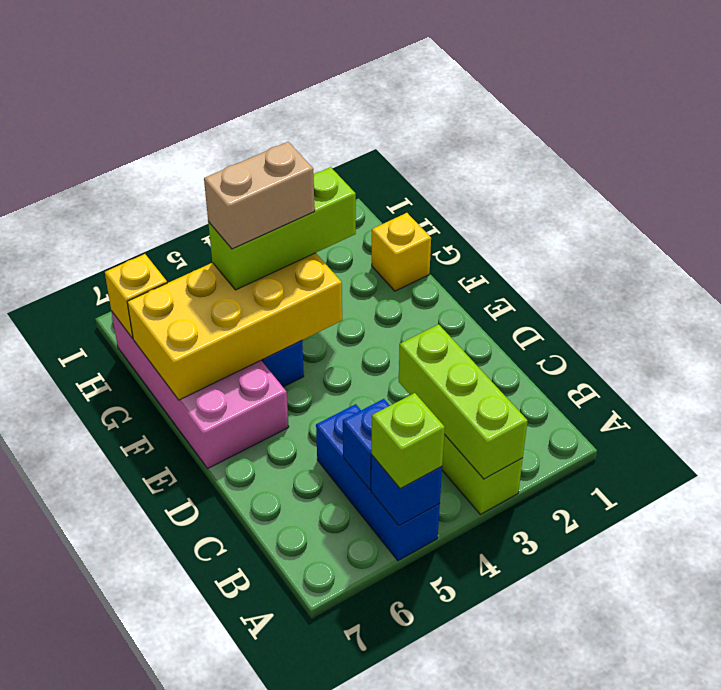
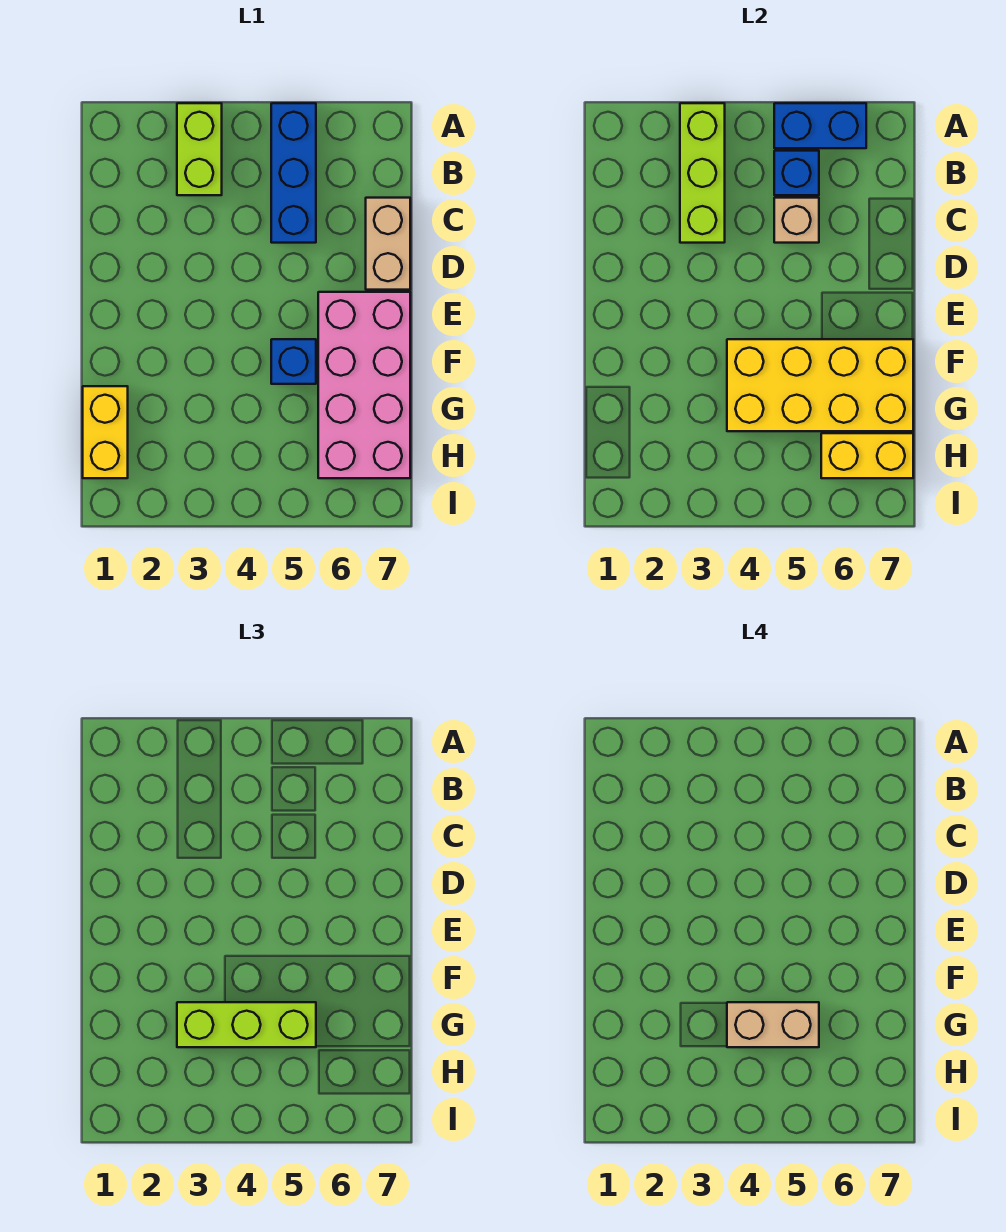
blue brick A5 level 2 -> blue brick A5:A6 level 2
lime brick A5 level 3 -> none
none -> tan brick C5 level 2
none -> tan brick C7:D7 level 1
yellow brick G1 level 1 -> yellow brick G1:H1 level 1
yellow brick H7 level 2 -> yellow brick H6:H7 level 2

